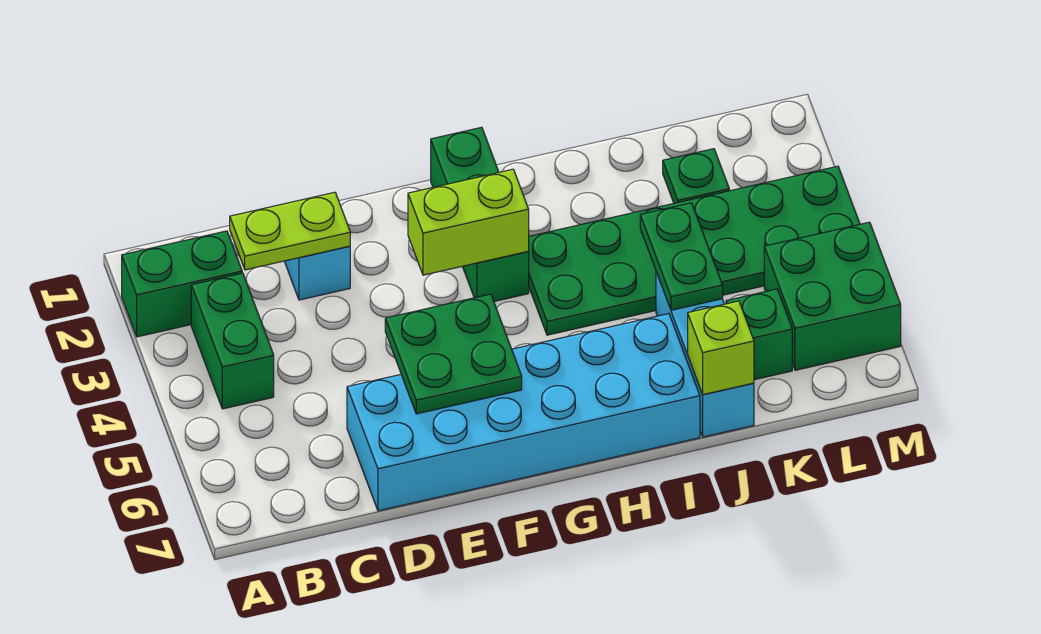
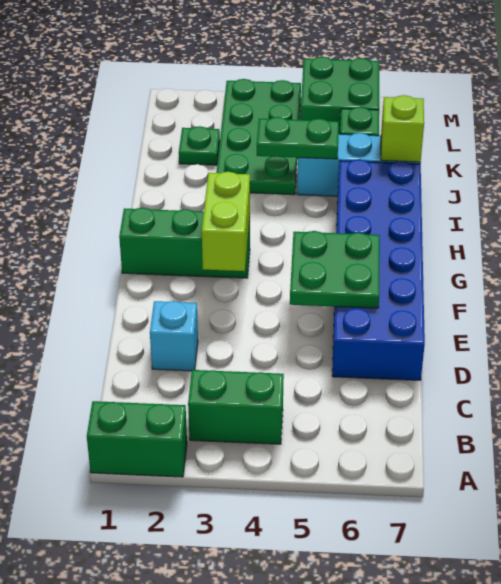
green brick A2:B2 level 1 -> green brick A1:A2 level 1
lime plate C2:D2 level 2 -> none
cyan brick D6:I7 level 1 -> blue brick D6:I7 level 1
green plate H3:M4 level 1 -> green plate J3:M4 level 1

